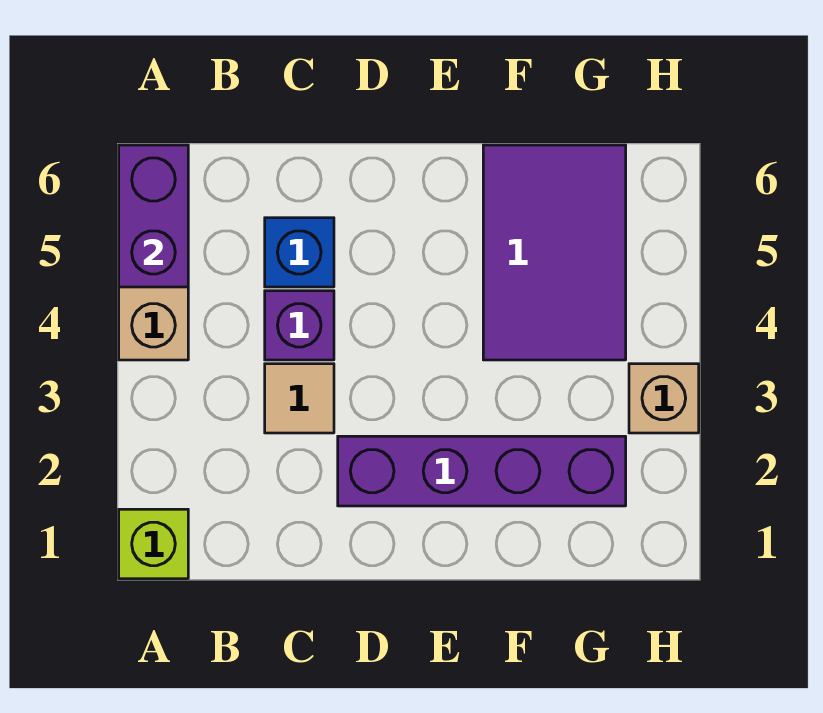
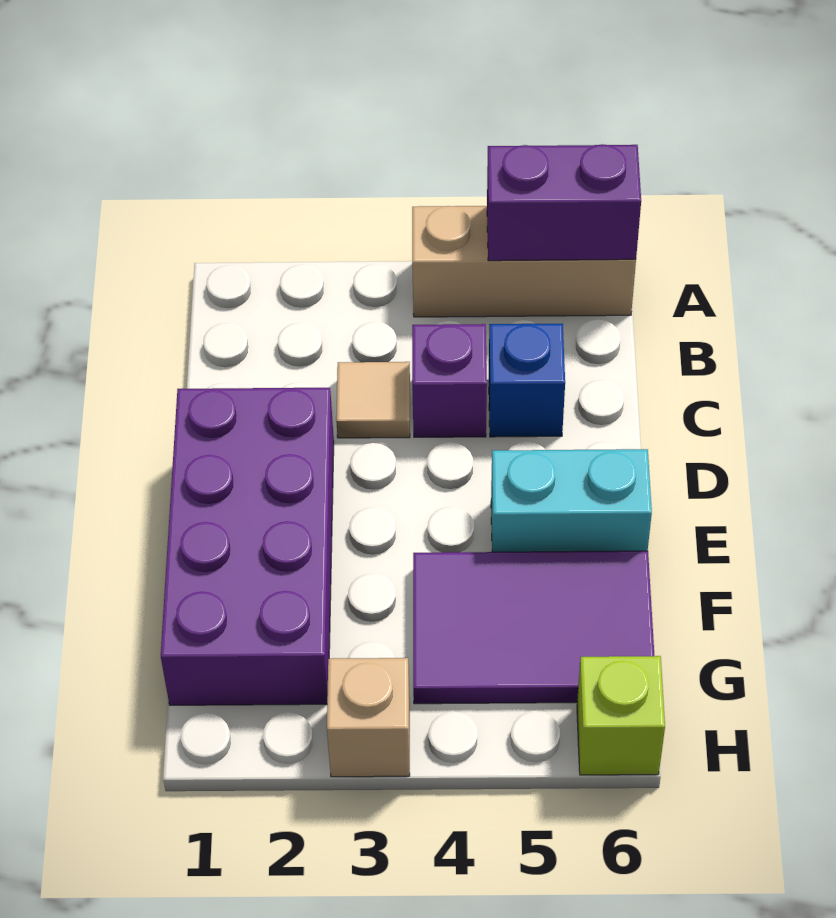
lime brick A1 level 1 -> lime brick H6 level 1
purple brick D2:G2 level 1 -> purple brick D1:G2 level 1
none -> cyan brick E5:E6 level 1

